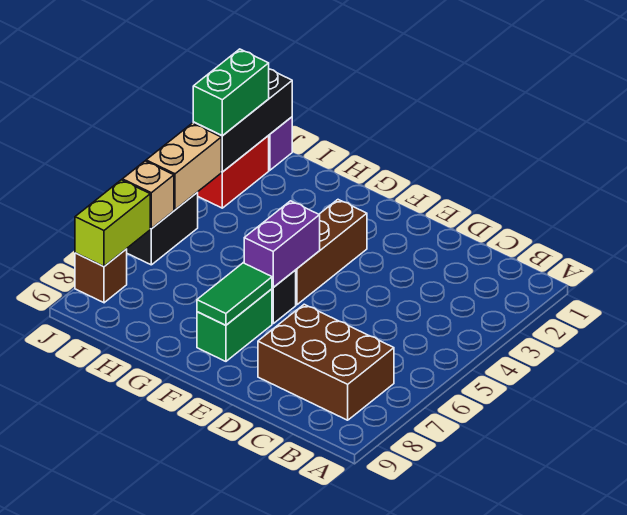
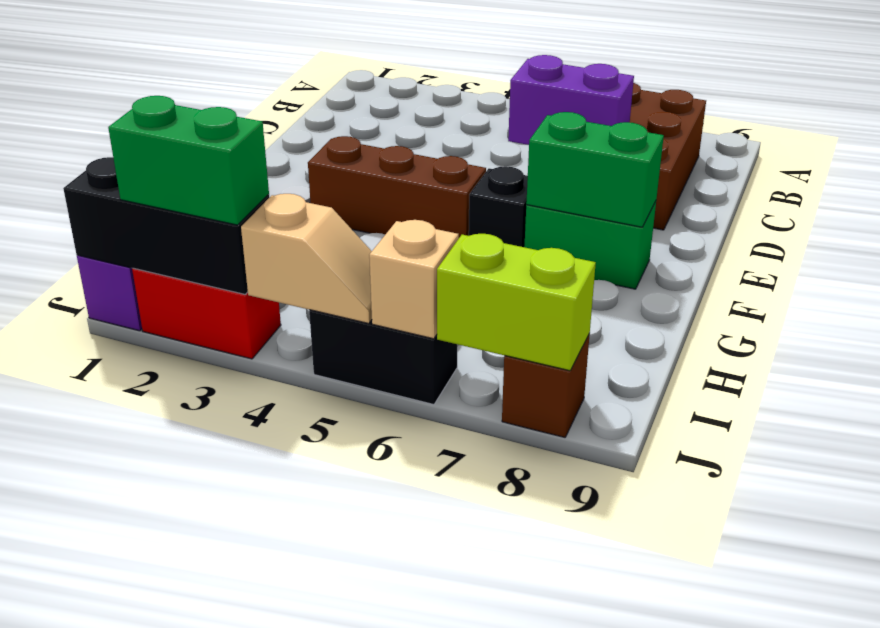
purple brick F5:F6 level 2 -> purple brick D6:D7 level 2
green tile F7:F8 level 2 -> green brick F7:F8 level 2
tan brick J4:J5 level 2 -> tan slope J4:J5 level 2 top 4

